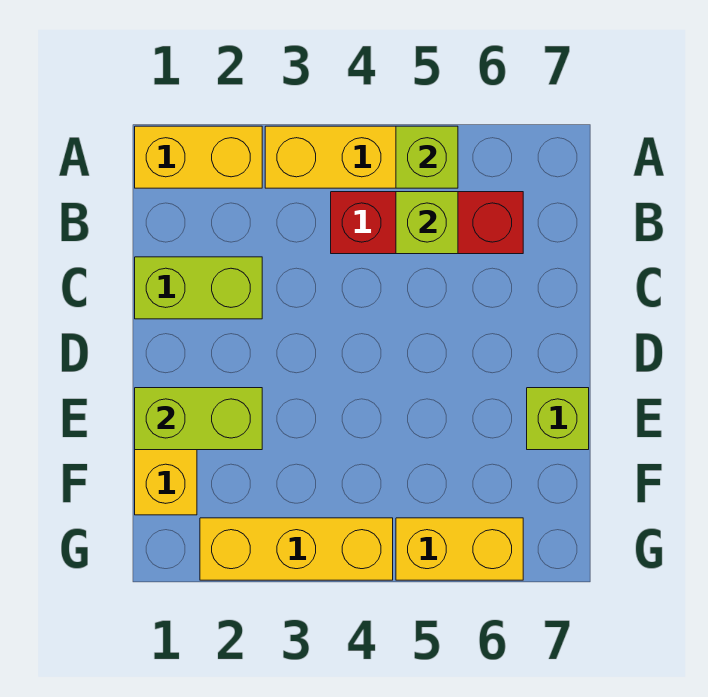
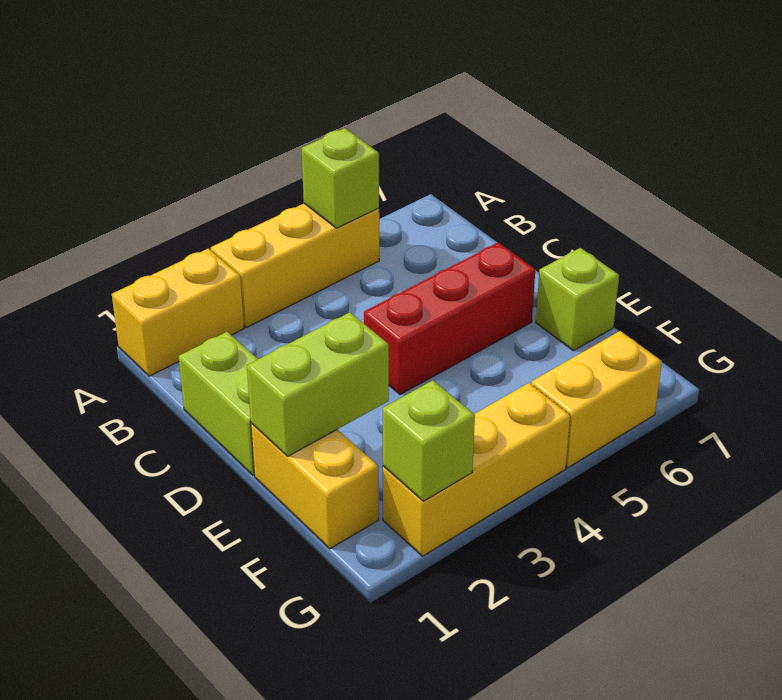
red brick B4:B6 level 1 -> red brick D4:D6 level 1
lime brick B5 level 2 -> lime brick G2 level 2
lime brick C1:C2 level 1 -> lime brick C1:D1 level 1

